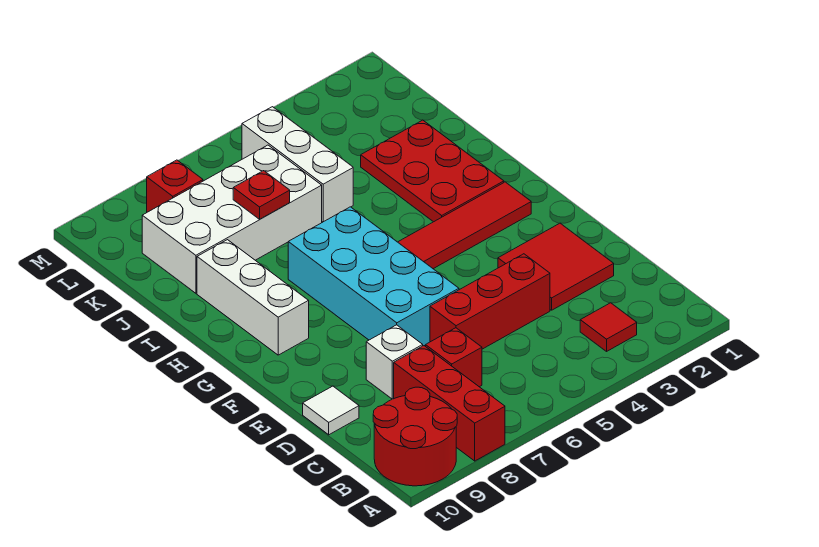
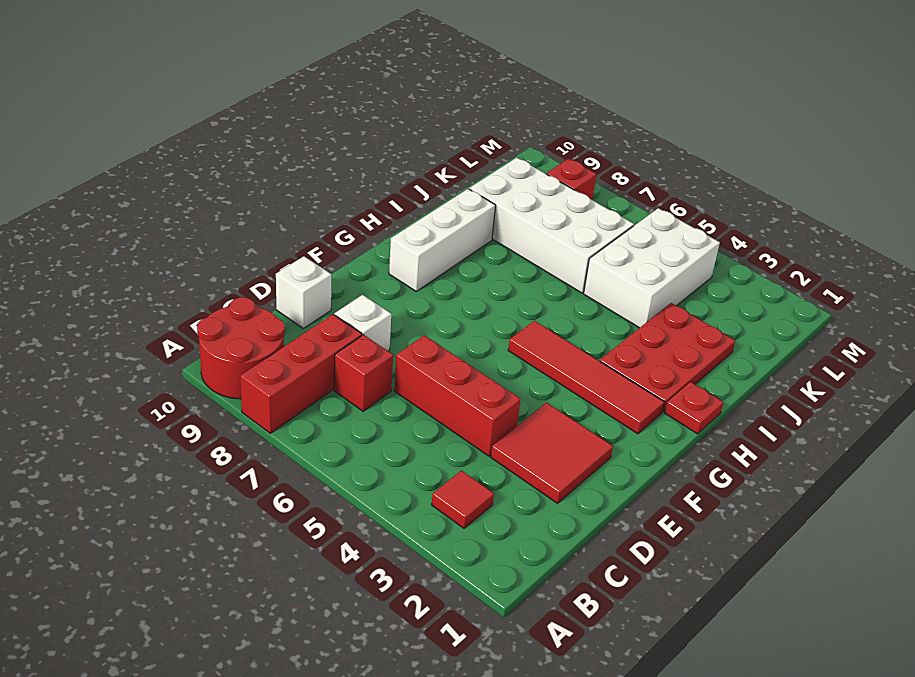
white tile D10 level 1 -> white brick D10 level 1
cyan brick E6:H7 level 1 -> none
white brick J5:L5 level 1 -> white brick J4:L5 level 1
red plate J7 level 2 -> red plate H1 level 1

